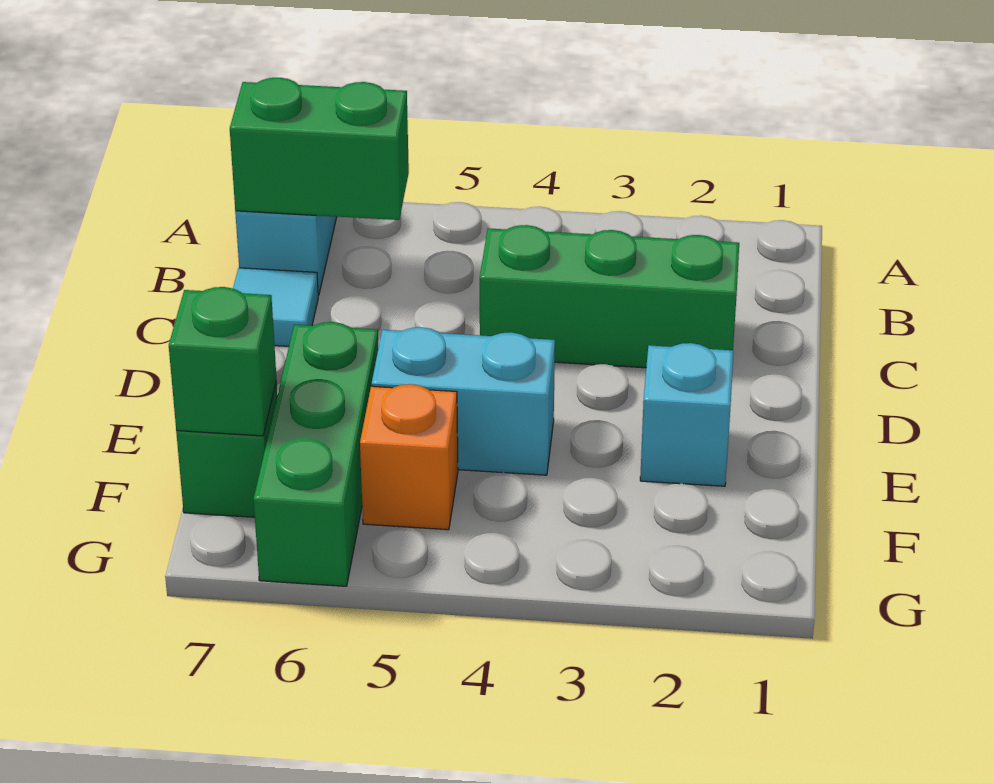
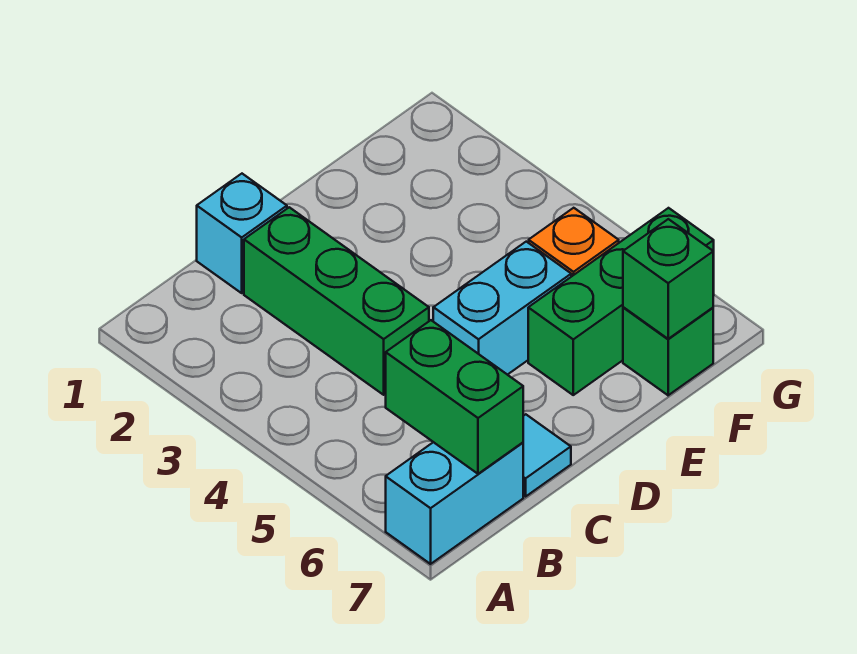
cyan brick E2 level 1 -> cyan brick C1 level 1
cyan brick E4:E5 level 1 -> cyan brick D5:E5 level 1

